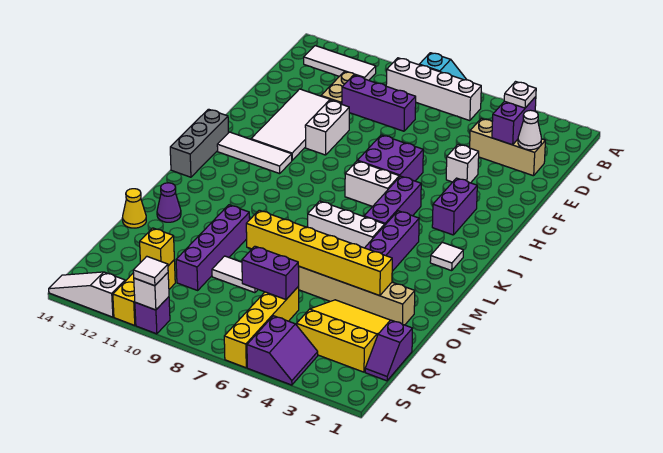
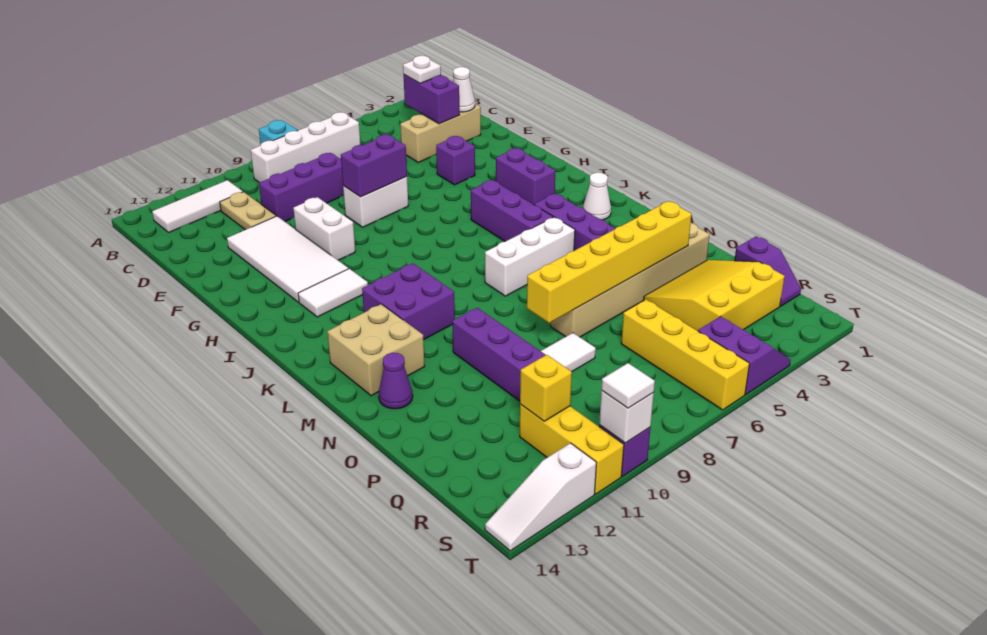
white brick F4 level 1 -> purple brick F4 level 1
purple brick G6:H7 level 1 -> purple brick K10:L11 level 1
white brick I6:I7 level 1 -> white brick F7:F8 level 1
white tile I11:I13 level 1 -> white tile I11:I12 level 1
grey brick I14:K14 level 1 -> none
white tile K2 level 1 -> white cone K2 level 1
none -> tan brick L12:M13 level 1
yellow cone O14 level 1 -> none
purple brick Q6:Q7 level 2 -> purple brick F7:F8 level 2

